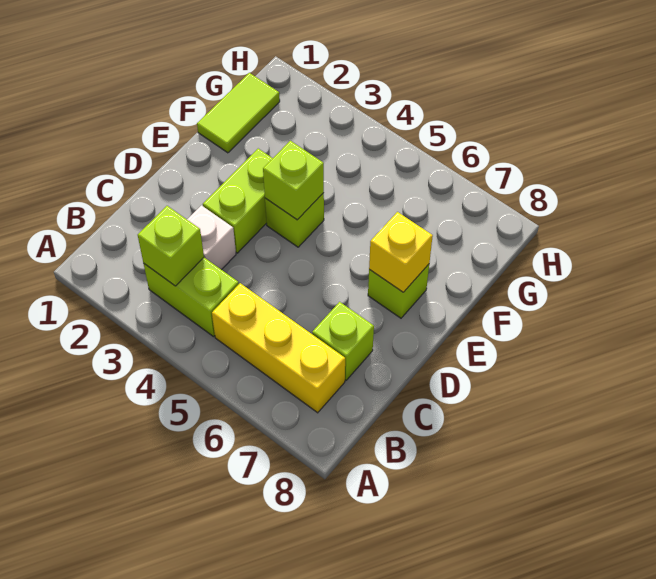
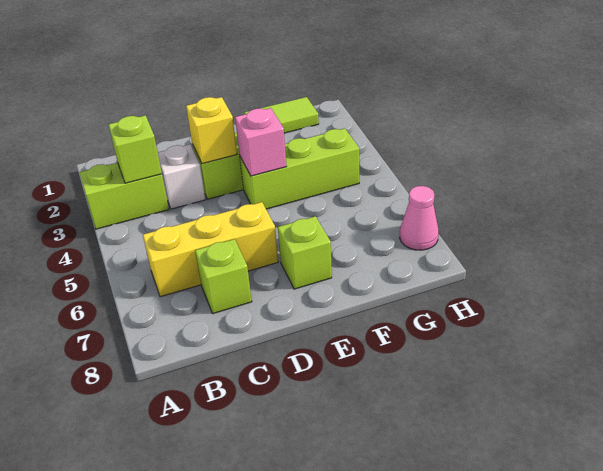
lime brick B3:B4 level 1 -> lime brick A3:B3 level 1
yellow brick B5:B7 level 1 -> yellow brick B6:D6 level 1
lime brick E4 level 1 -> lime brick E4:G4 level 1
lime brick E4 level 2 -> pink brick E4 level 2
yellow brick E7 level 2 -> yellow brick D3 level 2
none -> pink cone H7 level 1

